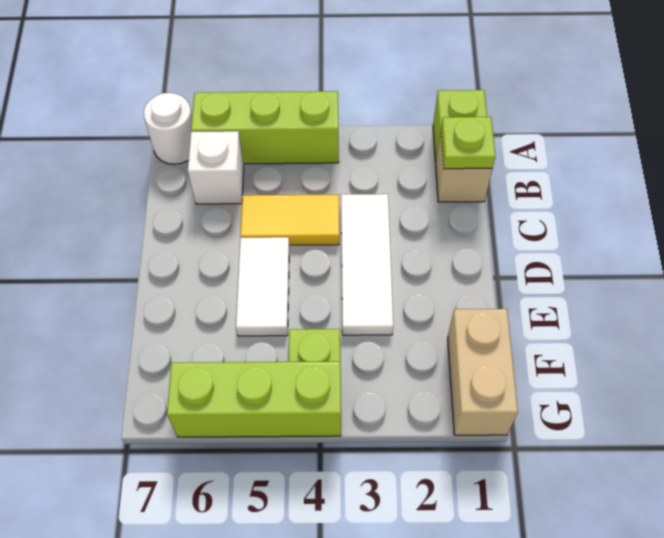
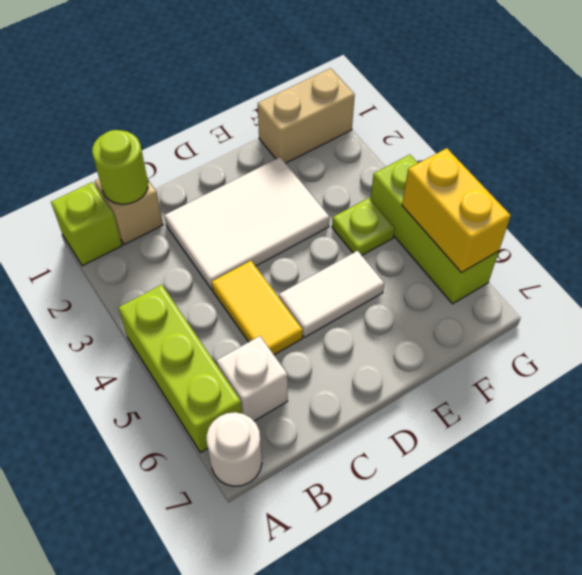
lime plate B1 level 2 -> lime round brick B1 level 2
white tile C3:E3 level 1 -> white tile C2:E3 level 1
none -> yellow brick G5:G6 level 2

